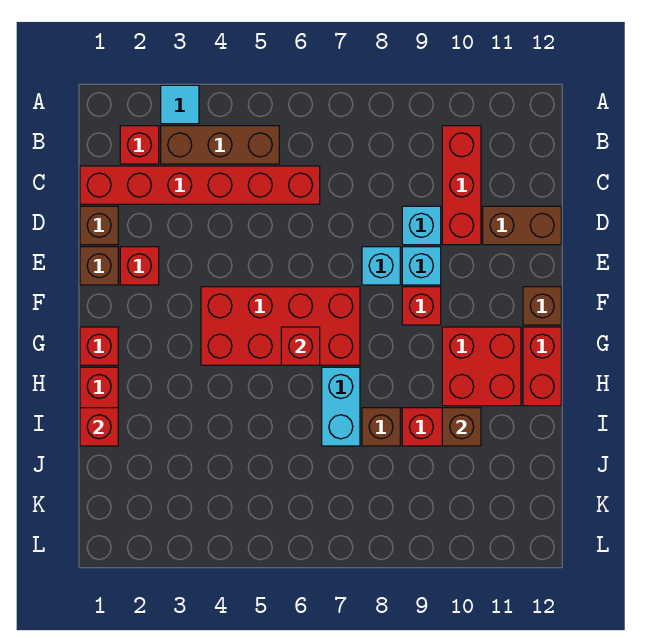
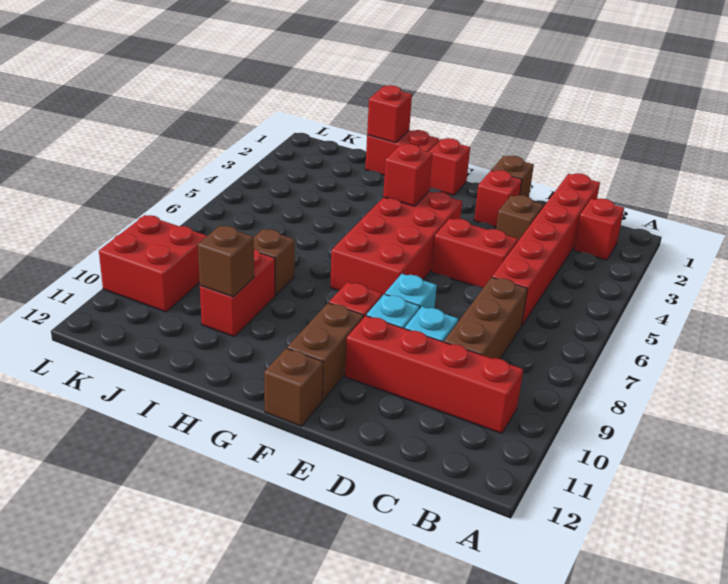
cyan tile A3 level 1 -> none
brown brick B3:B5 level 1 -> brown brick C7:C9 level 1
red brick B10:D10 level 1 -> red brick B10:E10 level 1
brown brick D1 level 1 -> brown brick D3 level 1
brown brick D11:D12 level 1 -> brown brick F10:F11 level 1
red brick G6 level 2 -> red brick G4 level 2
red brick G10:H11 level 1 -> red brick K9:L10 level 1
red brick G12:H12 level 1 -> red brick D5:E5 level 1
cyan brick H7:I7 level 1 -> none

